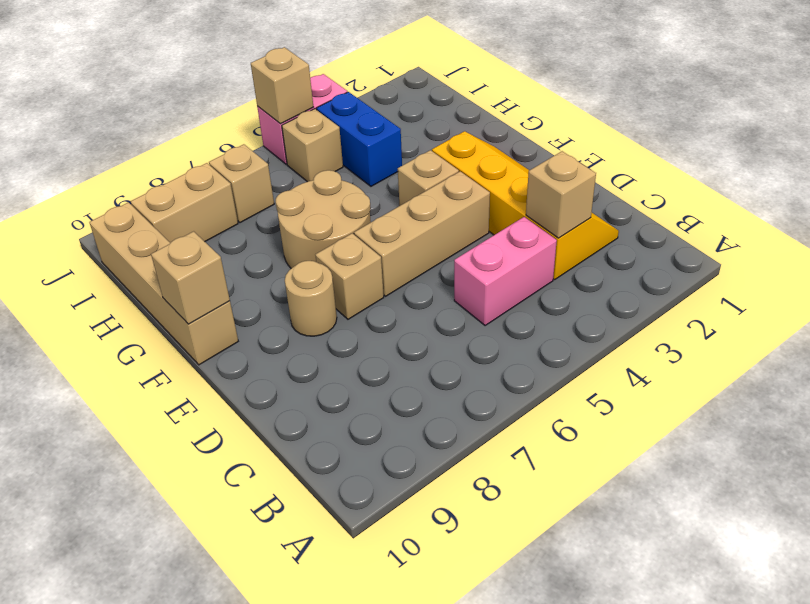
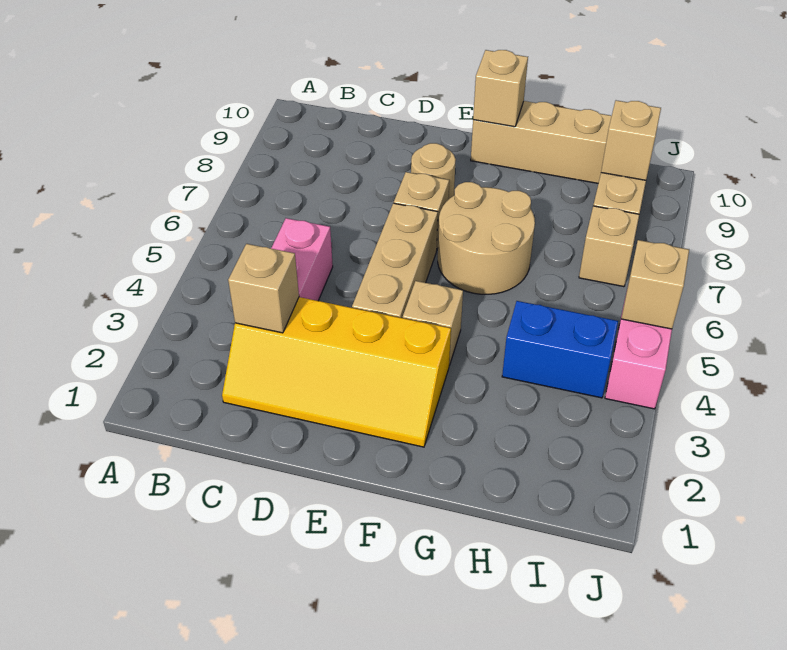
tan brick I5 level 1 -> tan brick I9 level 2

